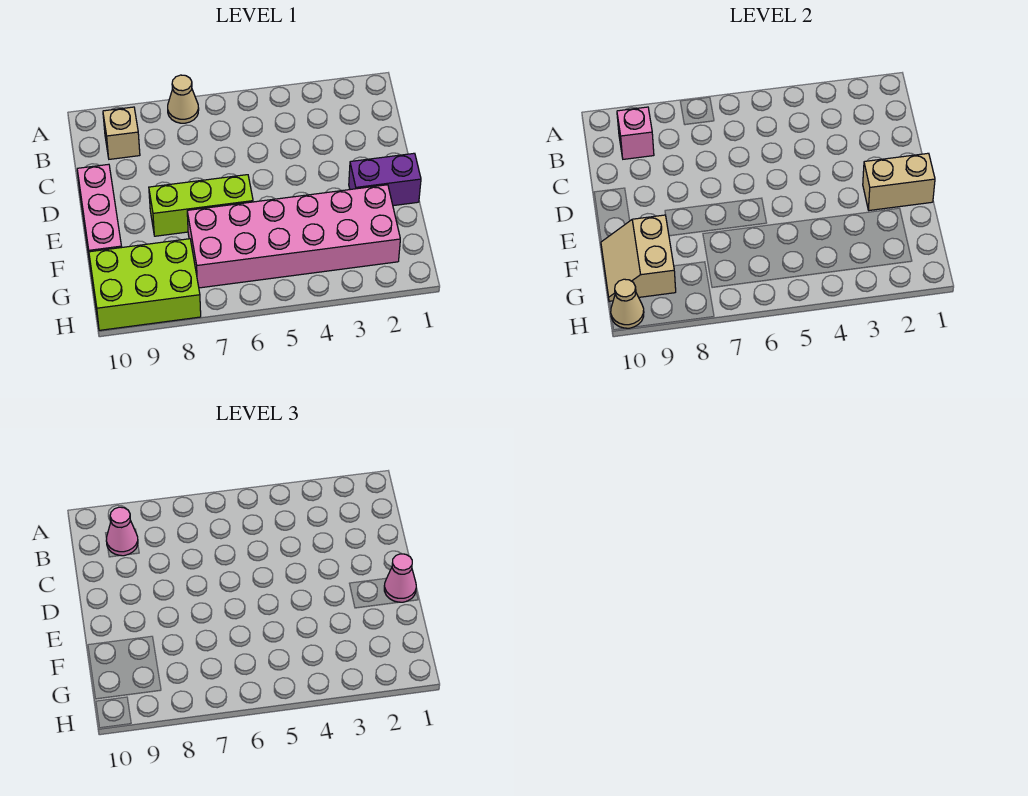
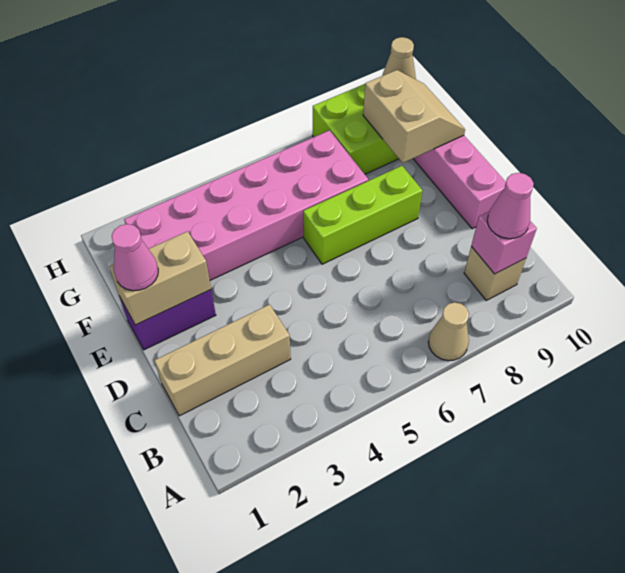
none -> tan brick C1:C3 level 1

